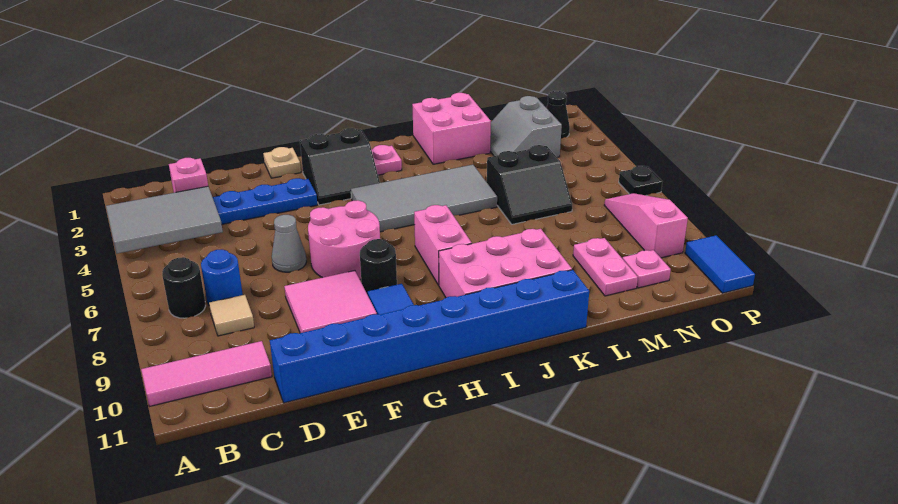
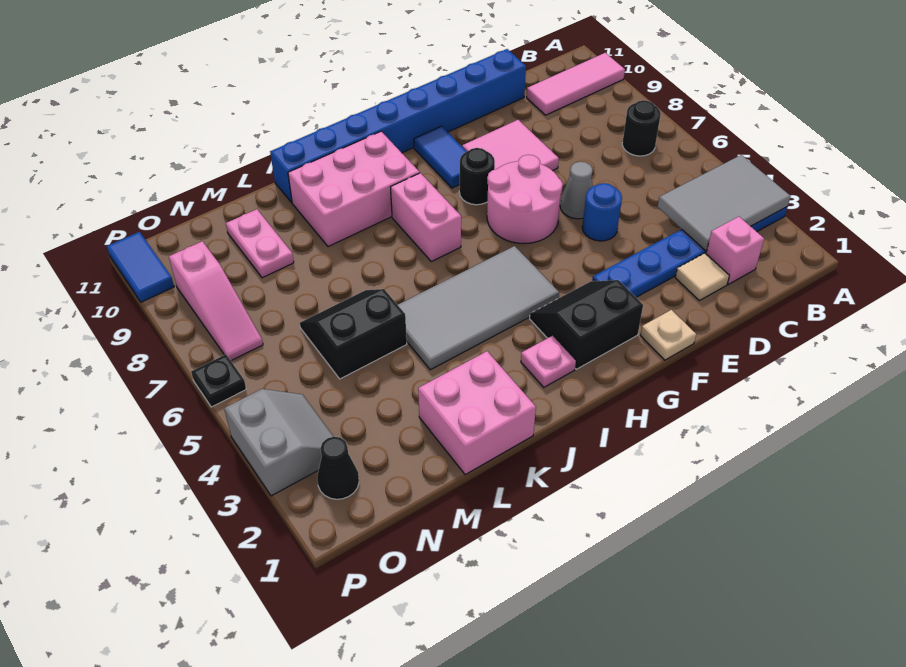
blue round brick C7 level 1 -> blue round brick E5 level 1
tan tile C8 level 1 -> tan tile D2 level 1
grey slope M2:N3 level 1 top N -> grey slope O3:P4 level 1 top P
pink plate N10 level 1 -> none

